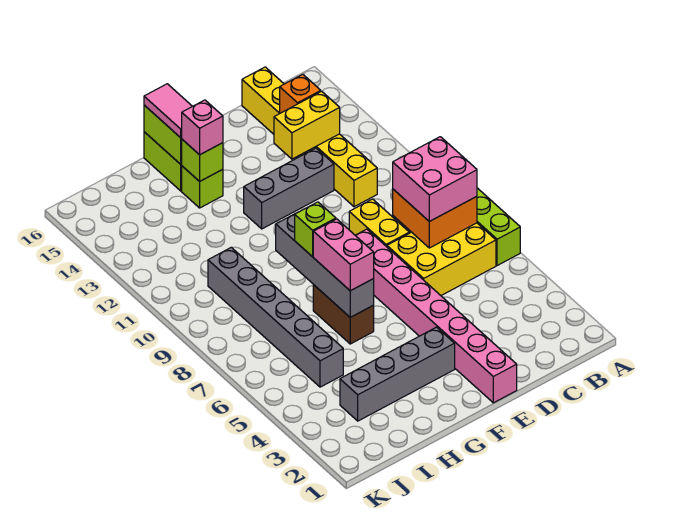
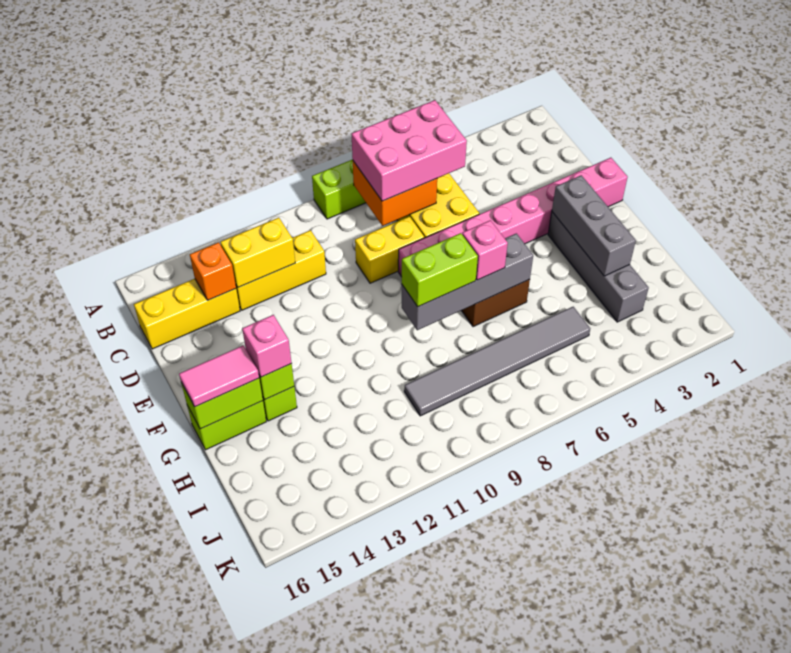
pink brick B7:C8 level 3 -> pink brick B6:C8 level 3
yellow brick C13:D13 level 2 -> yellow brick C12:C13 level 2
grey brick D12:F12 level 1 -> grey brick F3:H3 level 2
pink brick G6:G7 level 3 -> pink brick G7 level 3
lime brick G8 level 3 -> lime brick G8:G9 level 3
grey brick I5:I10 level 1 -> grey tile I5:I10 level 1

